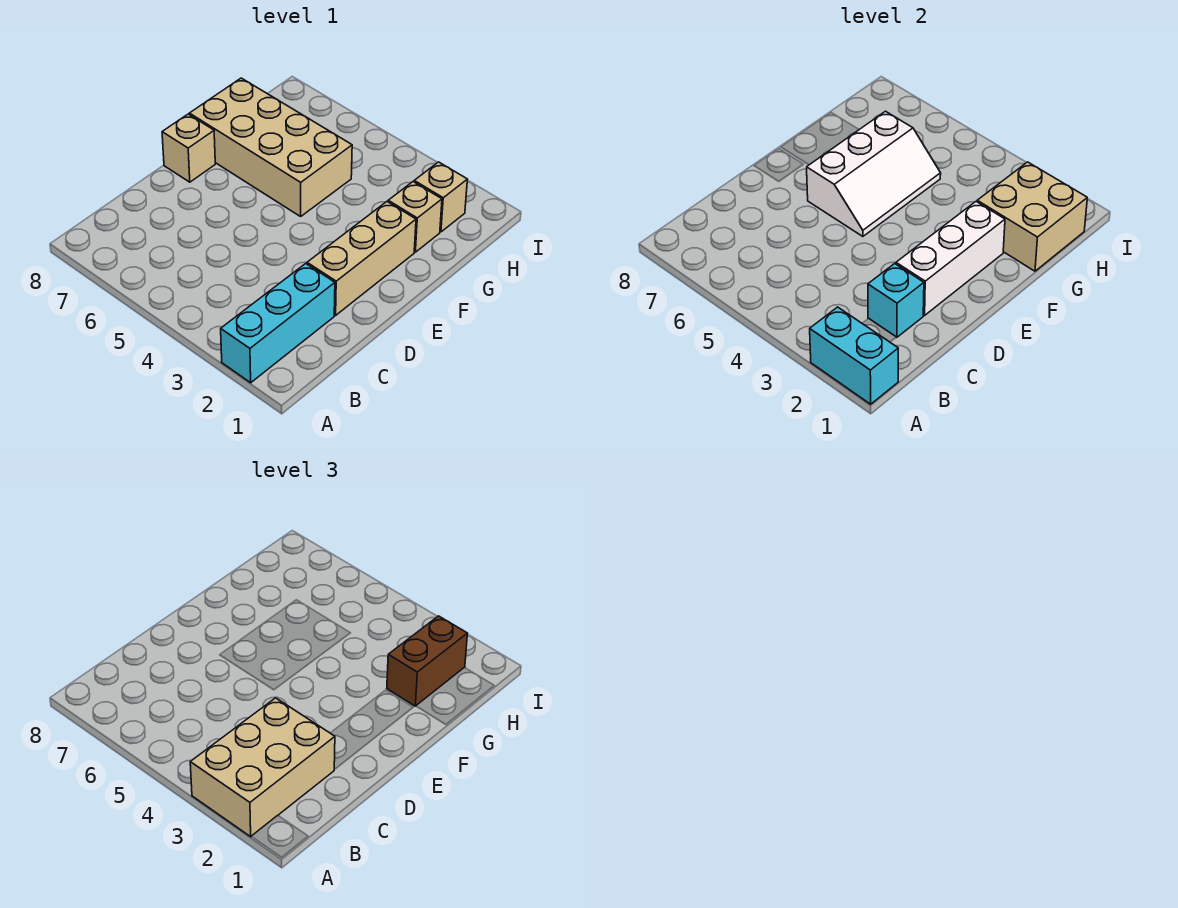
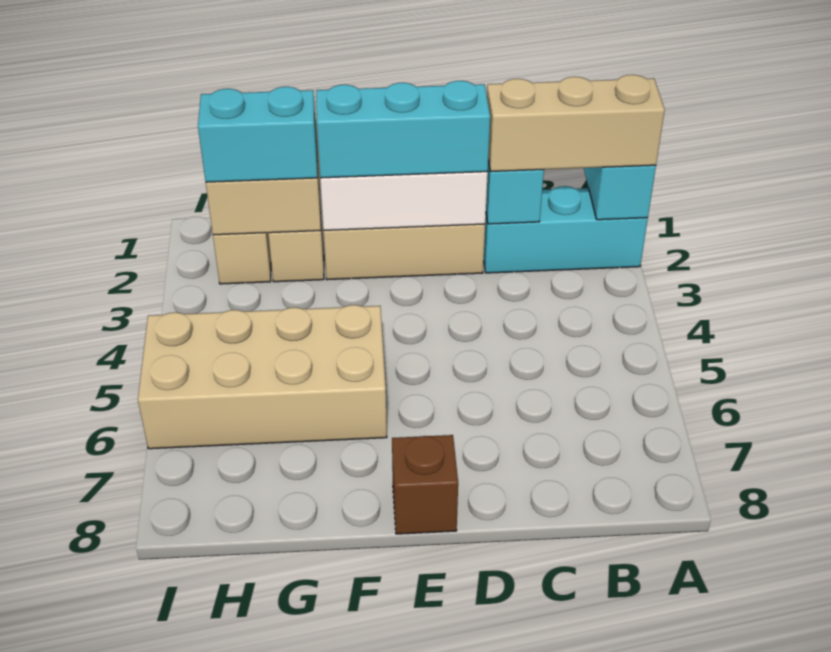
tan brick A2:C3 level 3 -> tan brick A2:C2 level 3
none -> cyan brick D2:F2 level 3
white slope E5:G6 level 2 top 6 -> none
tan brick E8 level 1 -> brown brick E8 level 1
tan brick F5:G8 level 1 -> tan brick F5:I6 level 1
brown brick G2:H2 level 3 -> cyan brick G2:H2 level 3

